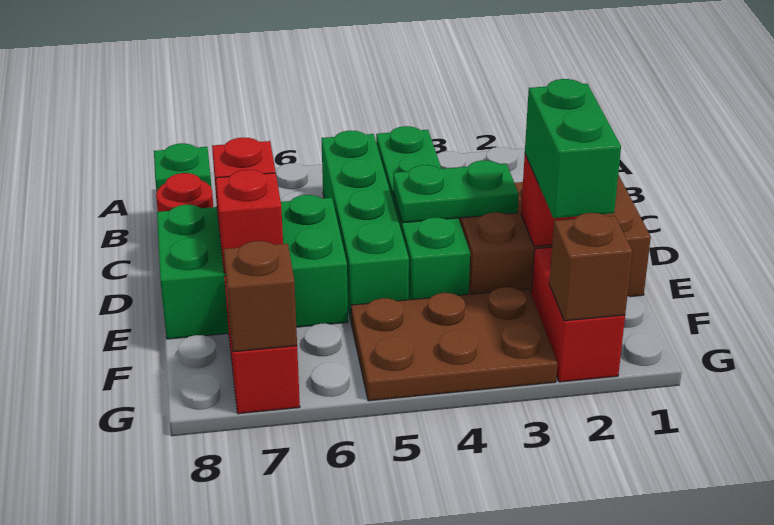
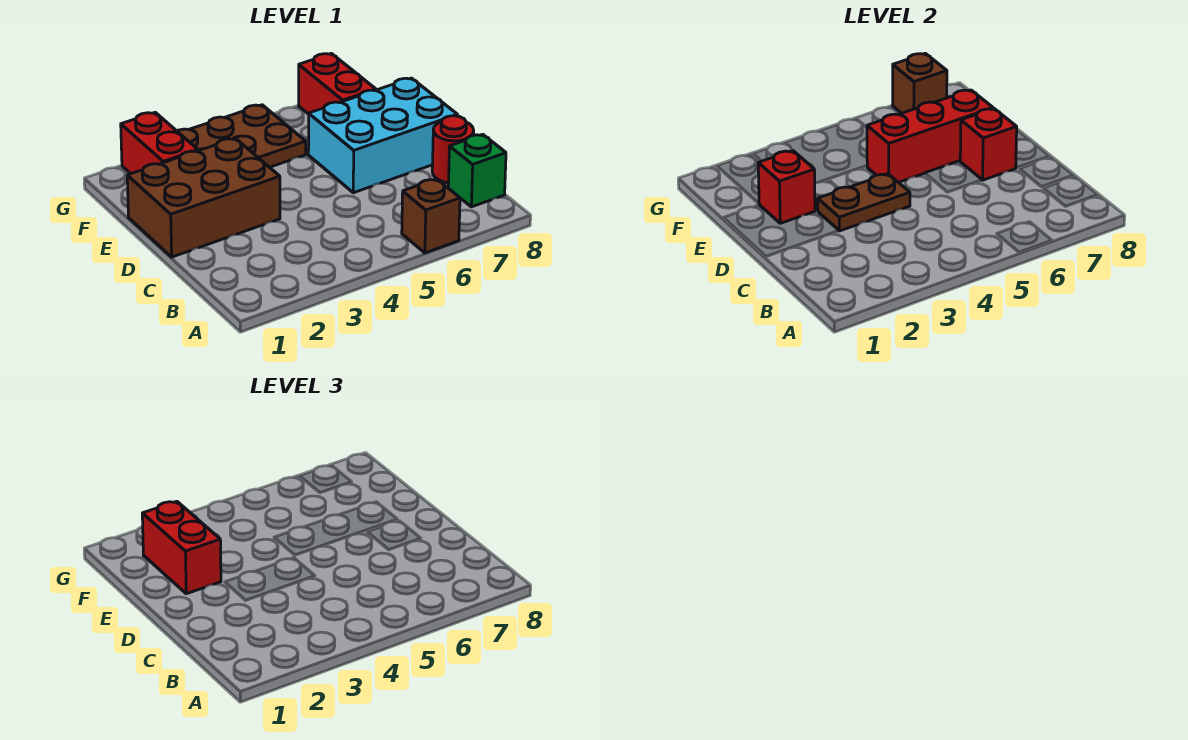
green brick B4:E4 level 1 -> none
green brick B5:E5 level 1 -> none
green plate D3:D4 level 2 -> brown plate D3:D4 level 2
green brick D6:E8 level 1 -> cyan brick D6:E8 level 1
green brick E2:F2 level 3 -> red brick E2:F2 level 3
red brick E7 level 2 -> red brick E5:E7 level 2
brown brick G2 level 2 -> brown brick A6 level 1

